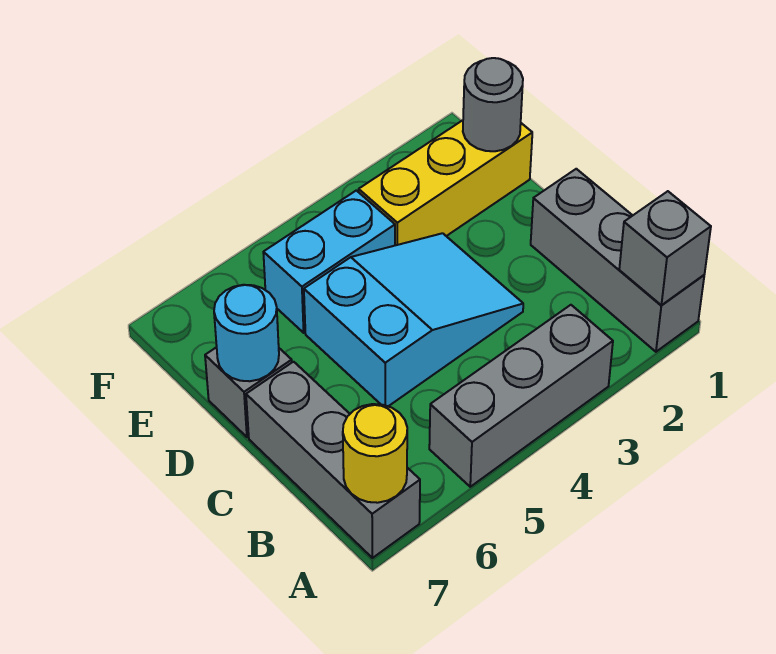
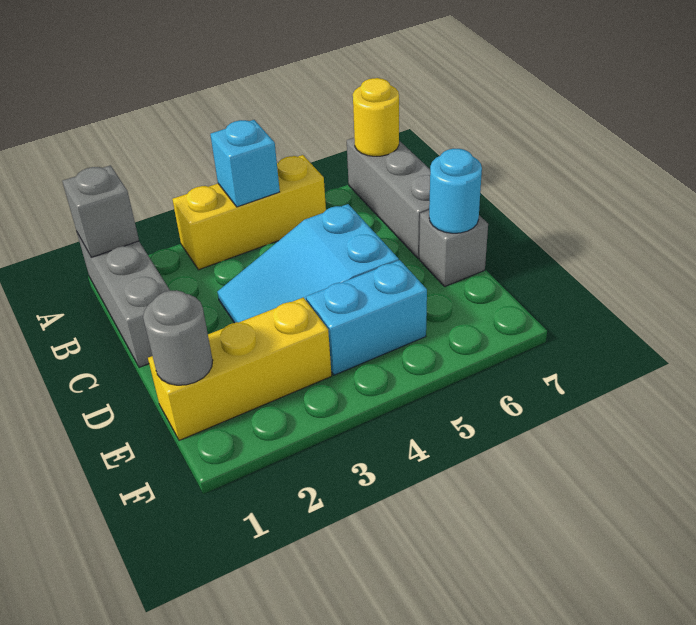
grey brick A3:A5 level 1 -> yellow brick A3:A5 level 1
none -> cyan brick A4 level 2

